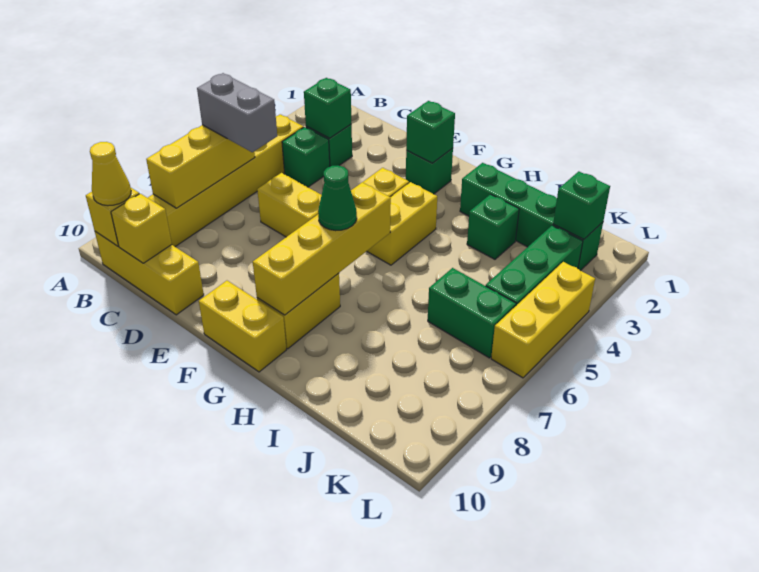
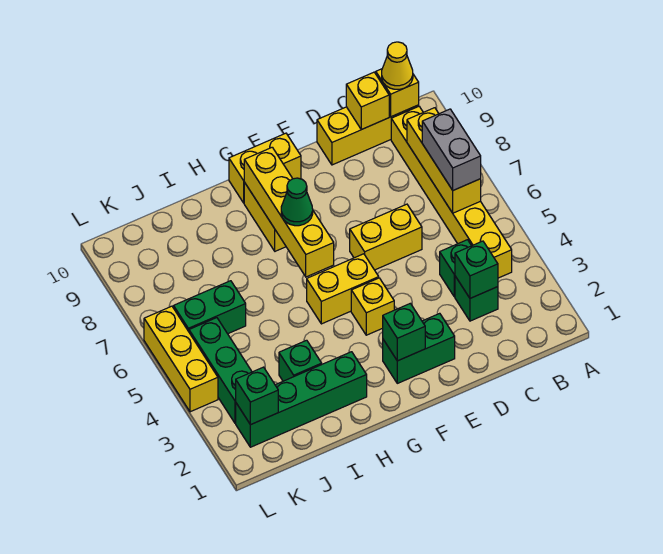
grey brick B6:C6 level 3 -> grey brick B6:B7 level 3
green brick F2 level 1 -> green brick E2:F2 level 1
yellow brick G4:G5 level 1 -> yellow brick F5:G5 level 1

